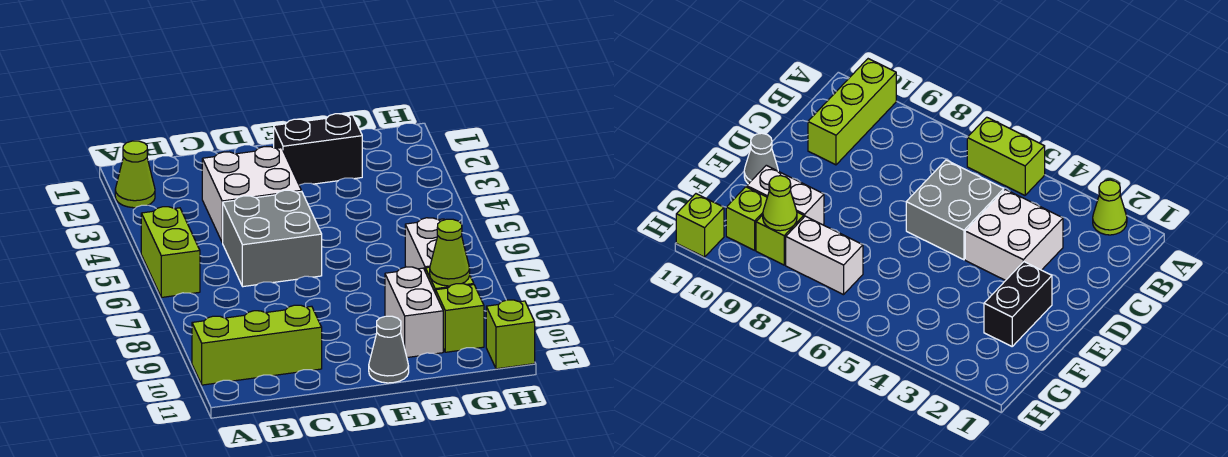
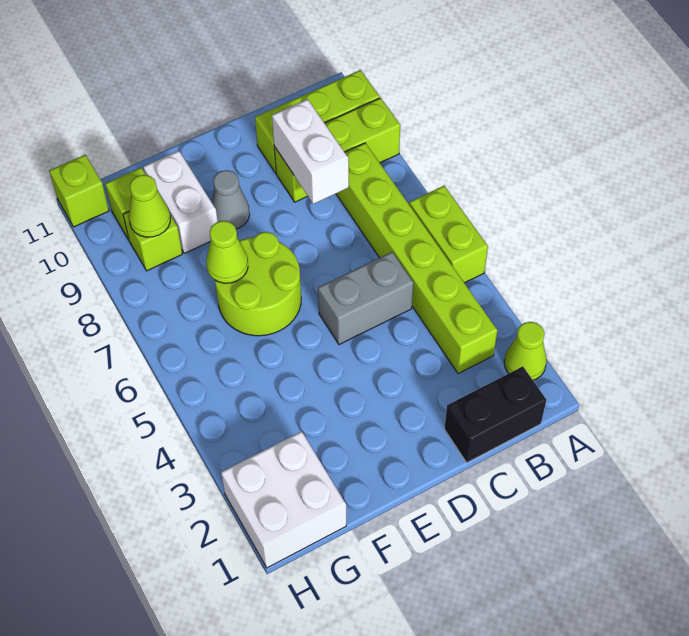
none -> lime brick A9:C9 level 1
none -> lime brick B3:B8 level 1
white brick C3:D4 level 1 -> white brick G1:H2 level 1
grey brick C5:D6 level 1 -> grey brick C5:D5 level 1
black brick E2:F2 level 1 -> black brick B1:C1 level 1
none -> lime round brick E6:F7 level 1
grey cone E11 level 1 -> grey cone E9 level 1
none -> lime cone F7 level 2
white brick G7:G8 level 1 -> white brick C8:C9 level 2

